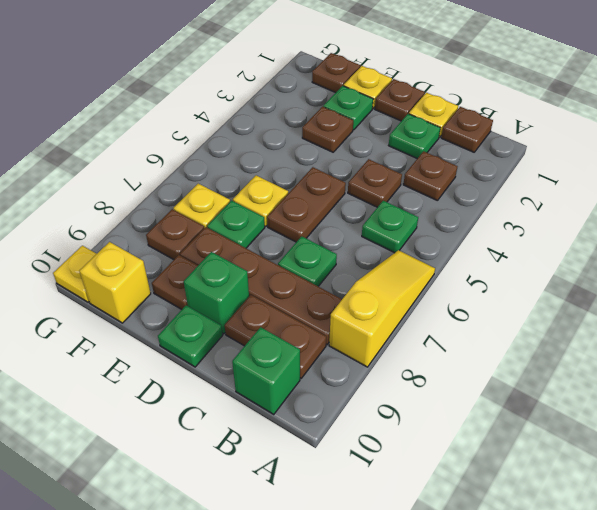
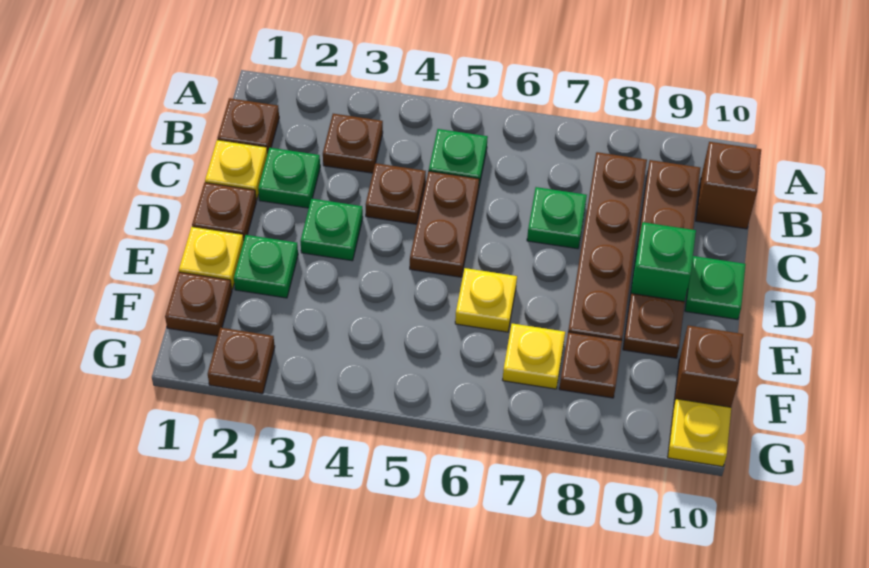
yellow slope A6:A8 level 1 top 8 -> none
green brick B10 level 1 -> brown brick B10 level 1
brown plate D5:D6 level 1 -> brown plate C5:D5 level 1
brown plate E3 level 1 -> brown plate G2 level 1
green plate E7 level 1 -> green plate D3 level 1
yellow brick F10 level 1 -> brown brick F10 level 1

